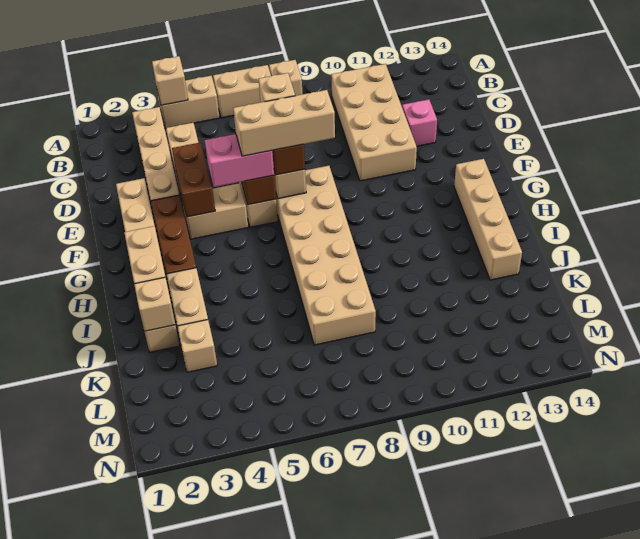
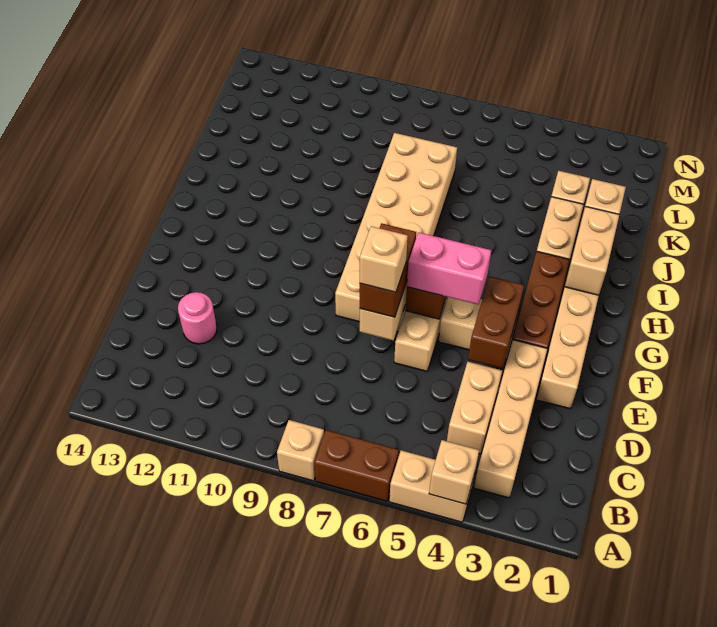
tan brick A6:A7 level 1 -> brown brick A6:A7 level 1
tan brick B10:E11 level 1 -> none
pink brick D12 level 1 -> pink round brick D12 level 1
tan brick F6:F8 level 4 -> none
tan brick G13:J13 level 1 -> none

